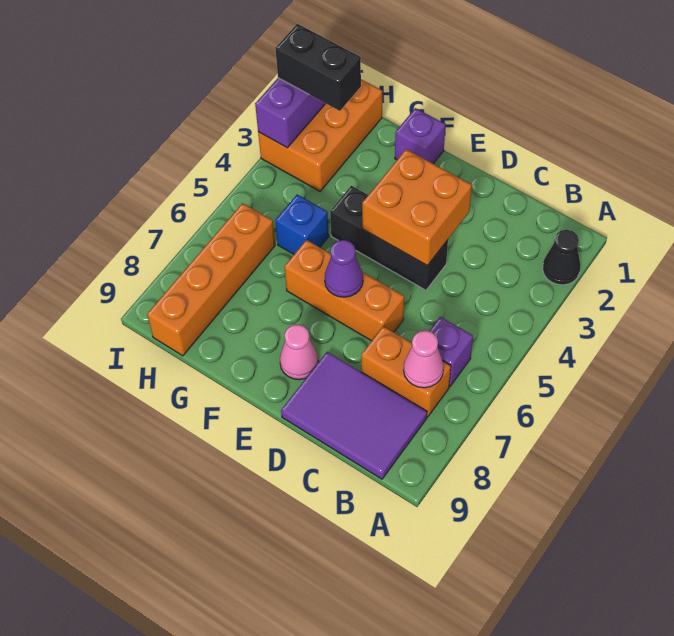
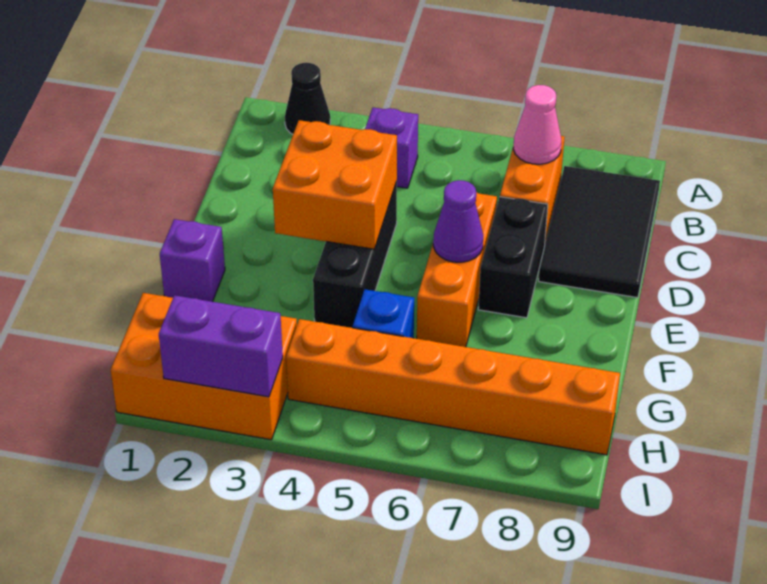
purple brick B6 level 1 -> purple brick B4 level 1
purple tile B8:D9 level 1 -> black tile B8:D9 level 1
pink cone E8 level 1 -> none
black brick H2:I2 level 3 -> black brick D7:E7 level 1
orange brick H6:H9 level 1 -> orange brick H4:H9 level 1

